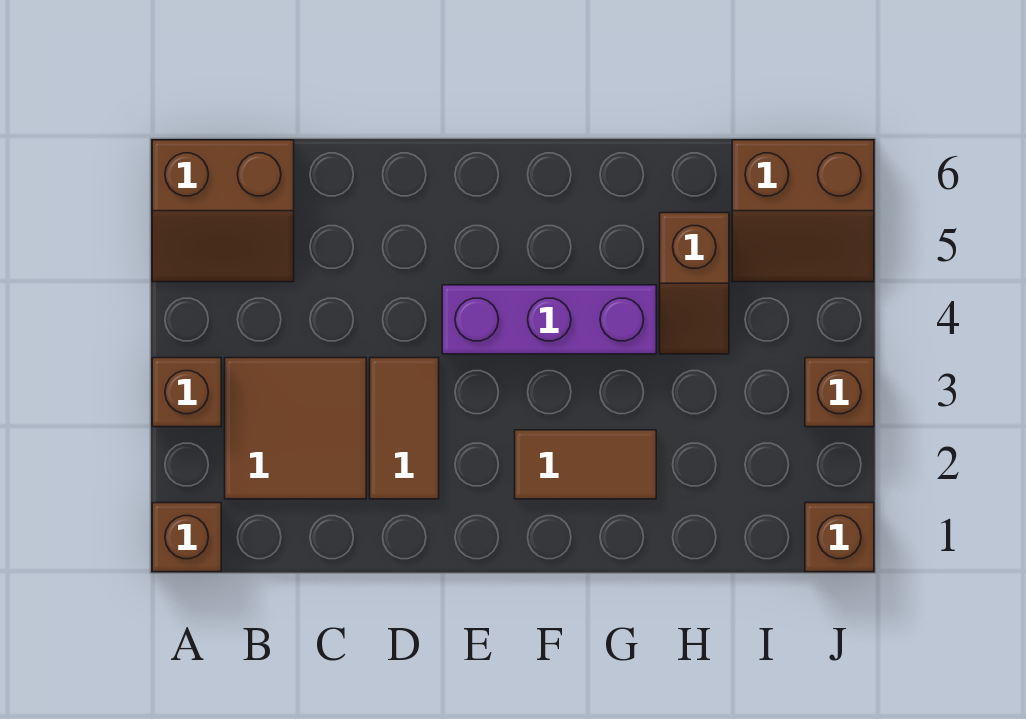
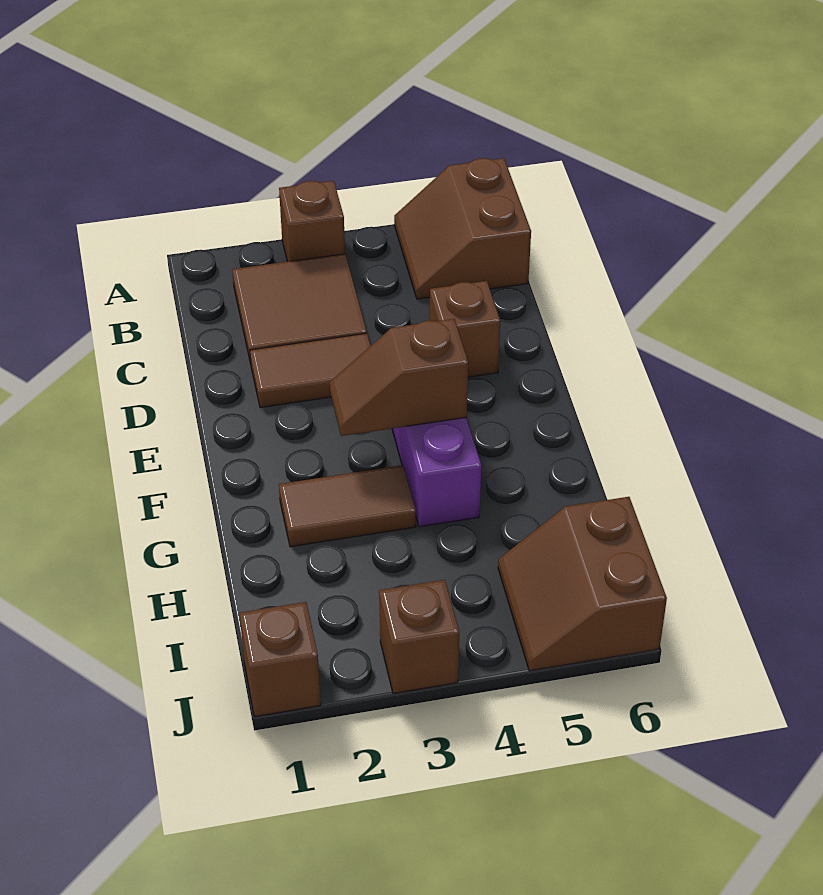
brown brick A1 level 1 -> brown brick D5 level 1
brown tile F2:G2 level 1 -> brown tile G2:G3 level 1
brown slope H4:H5 level 1 top 5 -> brown slope F3:F4 level 2 top 4

